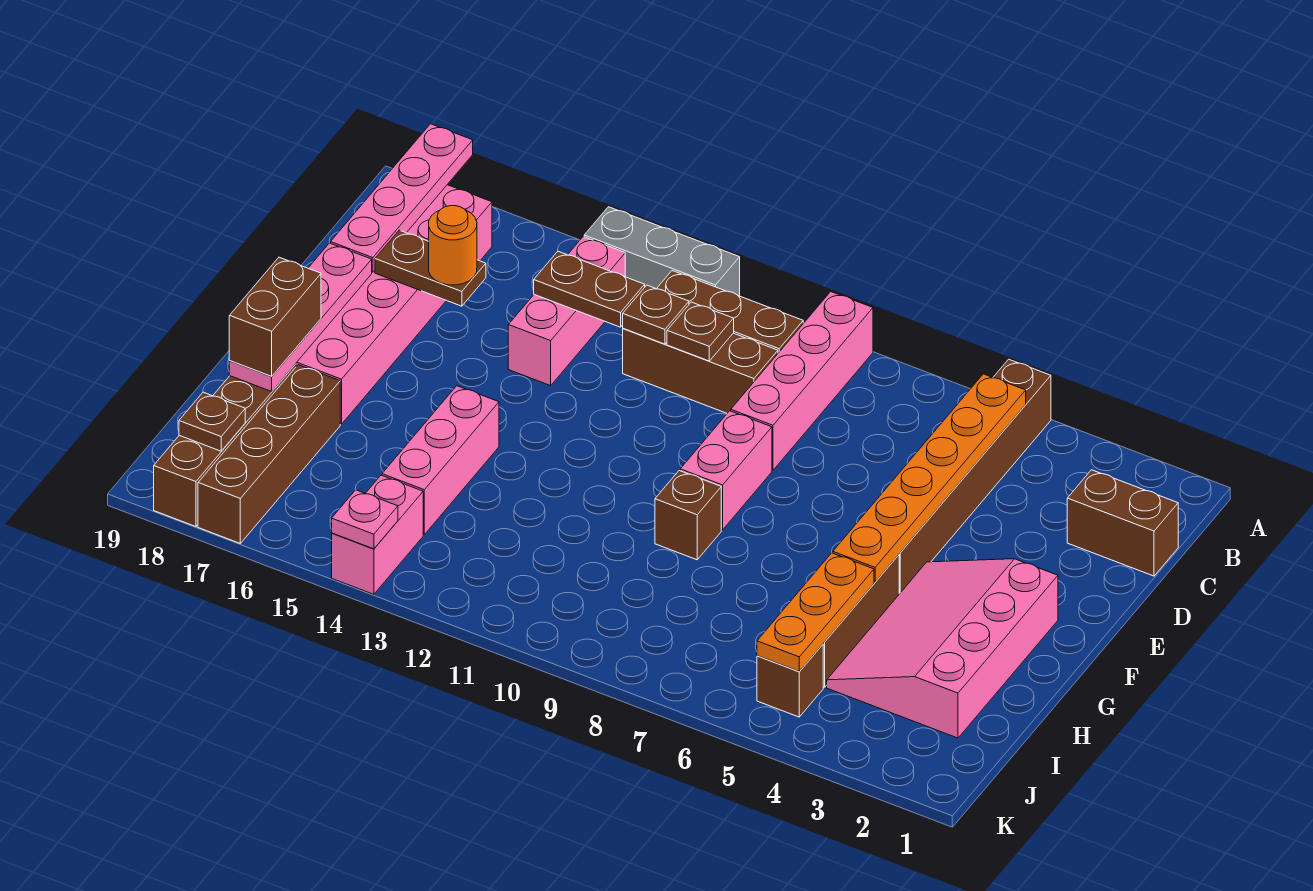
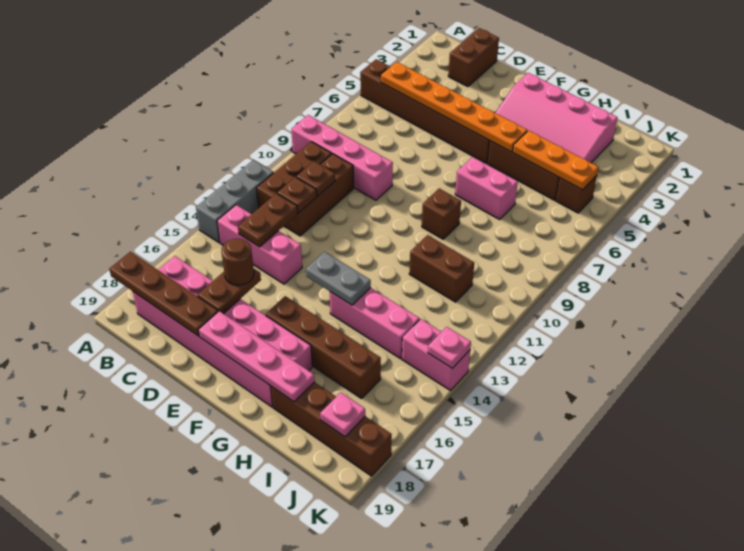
pink plate A18:D18 level 2 -> brown plate A18:D18 level 2
orange round brick D16 level 3 -> brown round brick D16 level 3
pink brick E9:F9 level 1 -> pink brick G7:H7 level 1
none -> grey plate F14:G14 level 2
brown brick G18:H18 level 3 -> brown brick H11:I11 level 1
brown brick H17:K17 level 1 -> brown brick F16:I16 level 1
brown plate J18 level 2 -> pink plate J18 level 2

